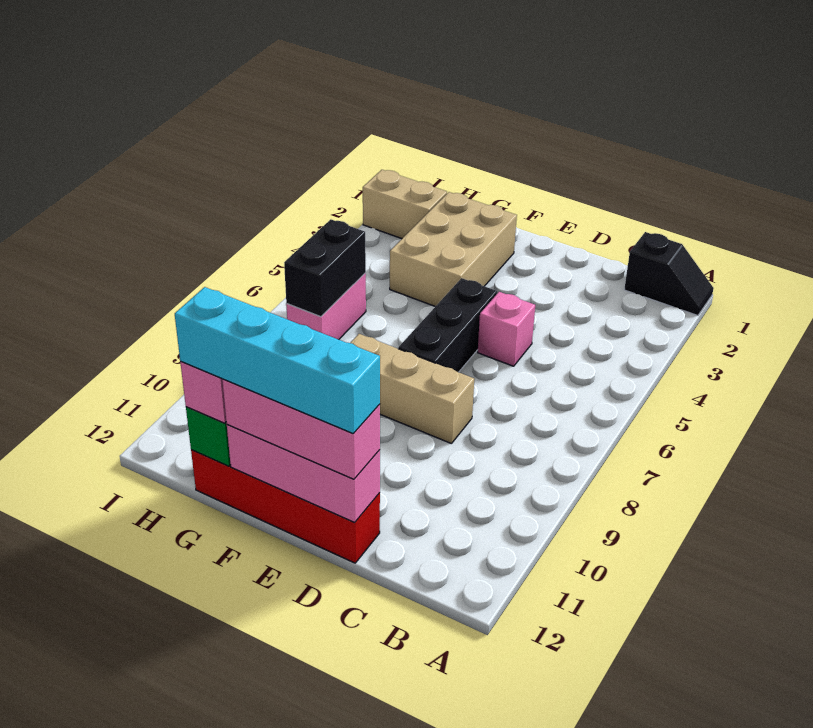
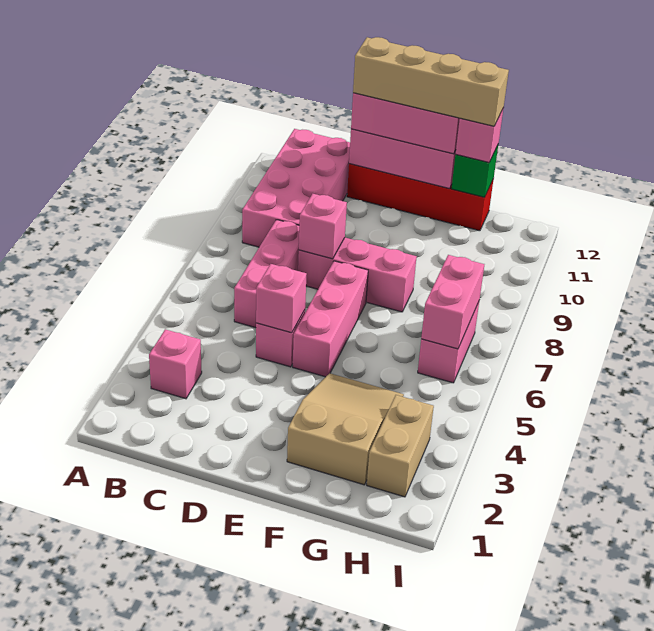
black slope A1:B1 level 1 top B -> none
none -> pink brick B3 level 1
none -> pink brick B9:C12 level 1
none -> pink brick C6:C8 level 1
none -> pink brick D5 level 2
tan brick D8:F8 level 1 -> pink brick D8:F8 level 1
none -> pink brick D8 level 2
cyan brick D12:G12 level 4 -> tan brick D12:G12 level 4
black brick E5:E7 level 1 -> pink brick E5:E7 level 1
tan brick F2:G4 level 1 -> tan slope F2:G4 level 1 top 2
tan brick H2:I2 level 1 -> tan brick H2:H3 level 1
black brick H6:H7 level 2 -> pink brick H6:H7 level 2

